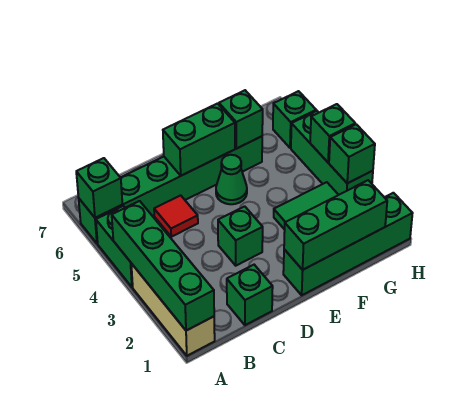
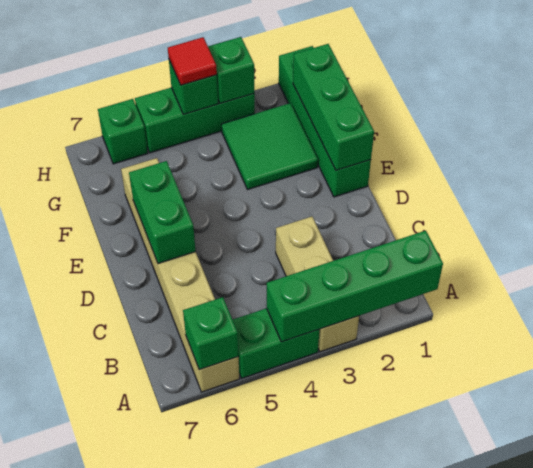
tan brick A1:A3 level 1 -> tan brick A3:C3 level 1
green brick A6:F6 level 1 -> tan brick A6:F6 level 1
green brick C1 level 1 -> none
red tile C5 level 1 -> red tile H4 level 3
green brick D3 level 1 -> none
green cone E5 level 1 -> none
green brick F6 level 2 -> none

